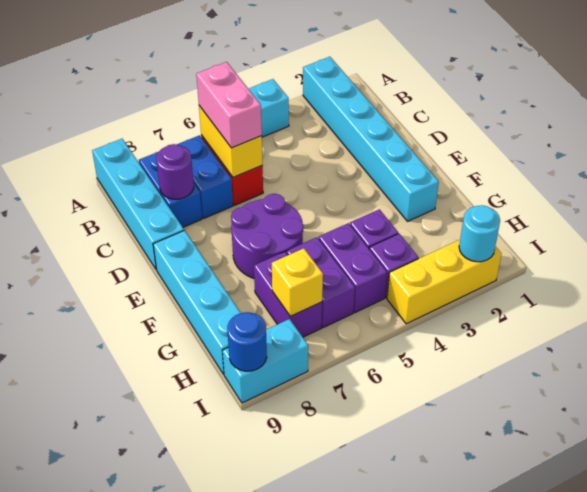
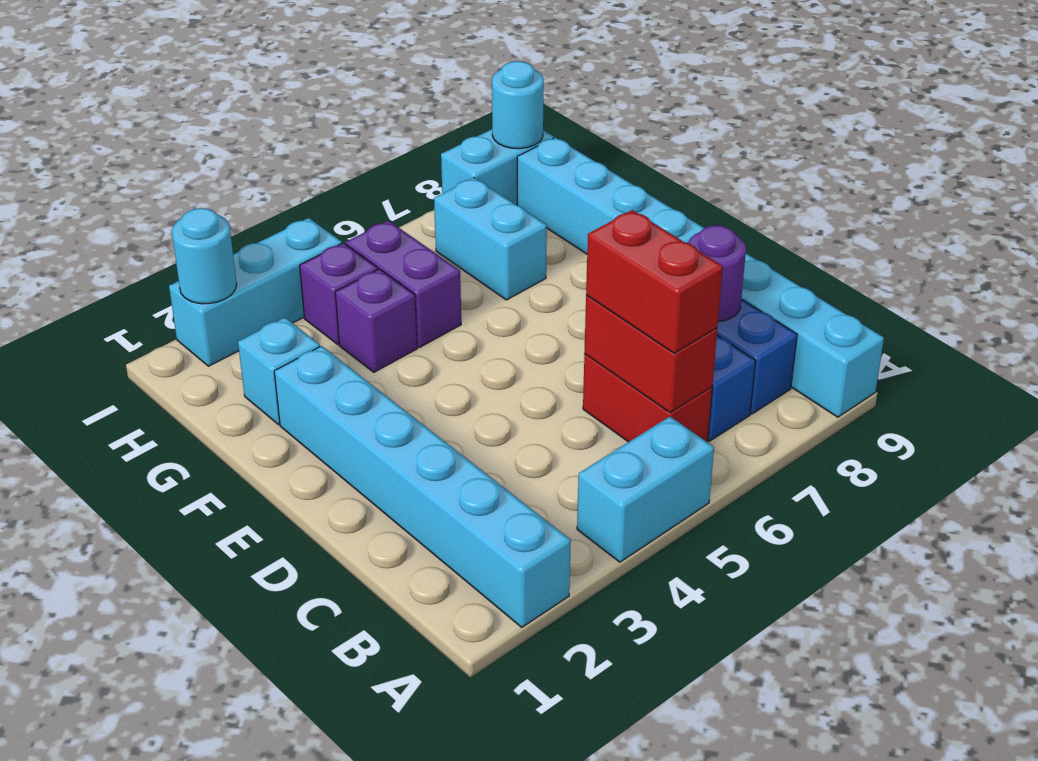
yellow brick B6:C6 level 2 -> red brick B6:C6 level 2
pink brick B6:C6 level 3 -> red brick B6:C6 level 3
purple round brick E6:F7 level 1 -> none
none -> cyan brick G2 level 1
purple brick G6:H6 level 1 -> none
purple brick G7:H7 level 1 -> cyan brick G7:H7 level 1
yellow brick H7 level 2 -> none
yellow brick I2:I4 level 1 -> cyan brick I2:I4 level 1
blue round brick I9 level 2 -> cyan round brick I9 level 2

